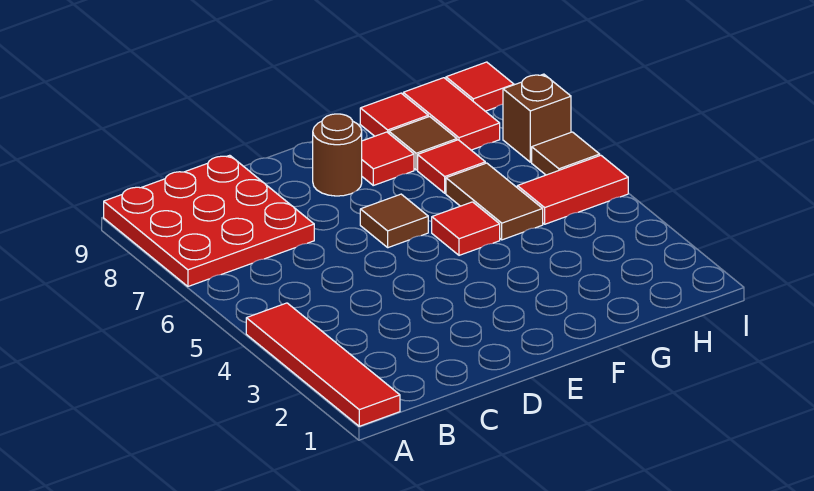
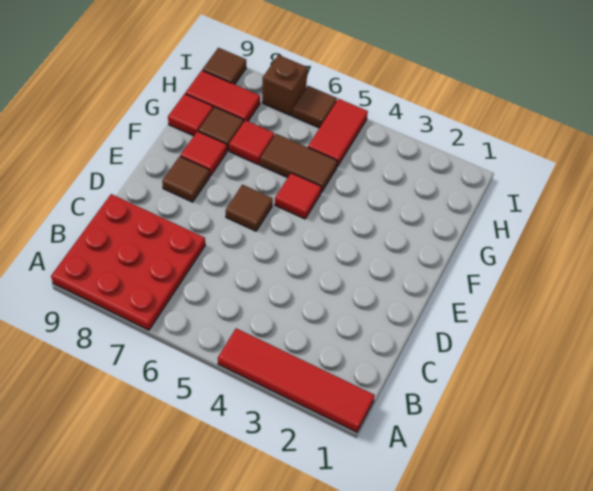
brown round brick E8 level 1 -> brown tile E8 level 1
red tile I9 level 1 -> brown tile I9 level 1

